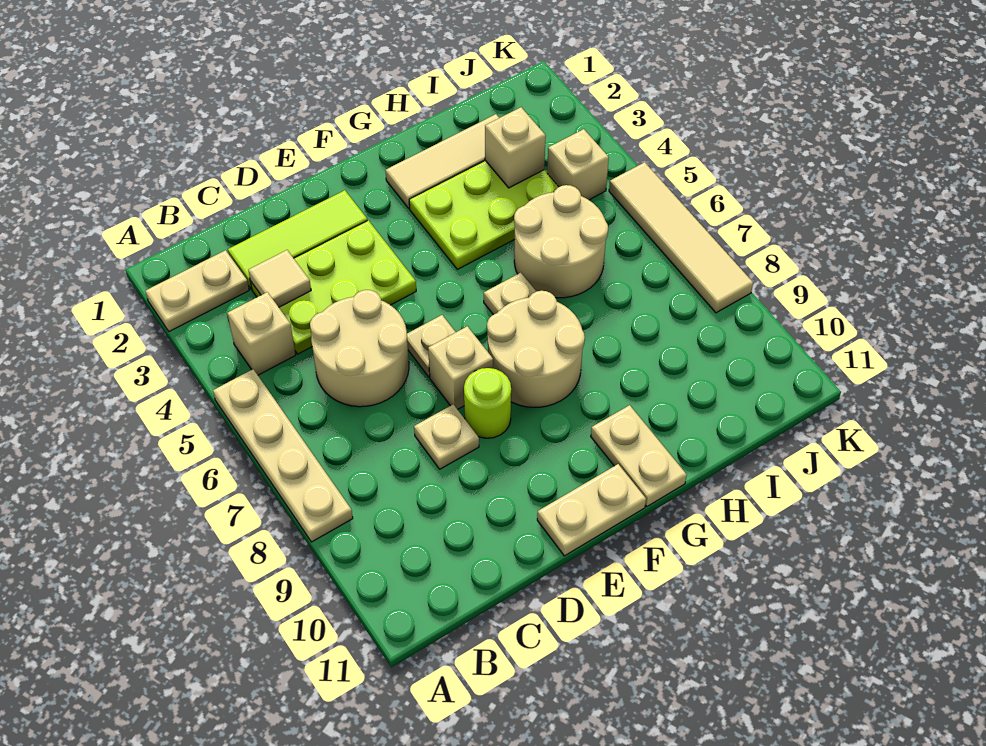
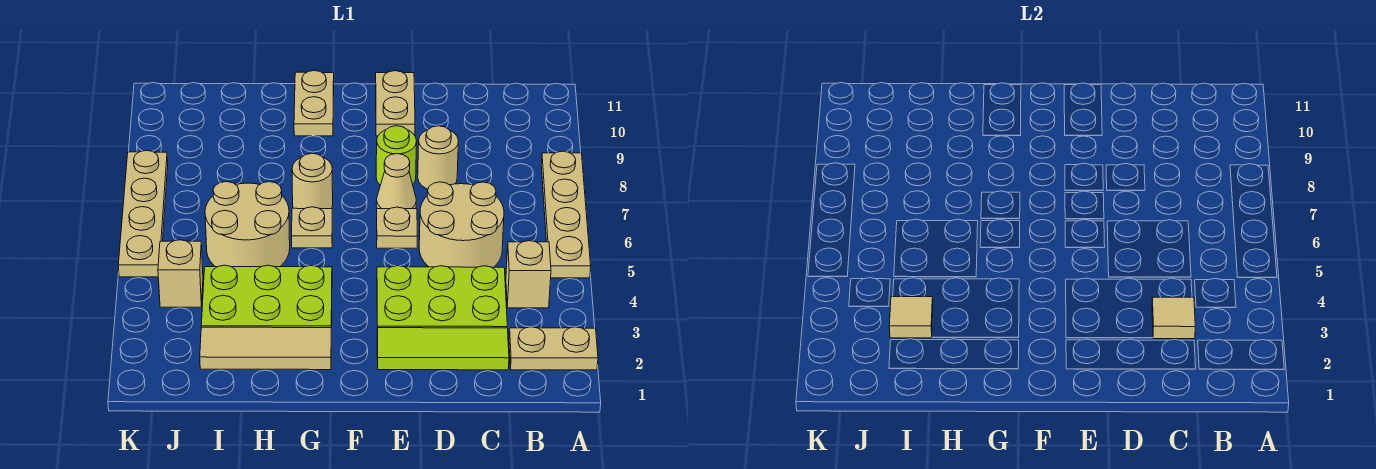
tan plate D8 level 1 -> tan round brick D8 level 1
tan brick E7 level 1 -> tan cone E7 level 1
tan plate E11:F11 level 1 -> tan plate E10:E11 level 1
tan round brick F7:G8 level 1 -> tan round brick G7 level 1
tan brick I3 level 2 -> tan tile I3 level 2
tan tile K5:K8 level 1 -> tan plate K5:K8 level 1

